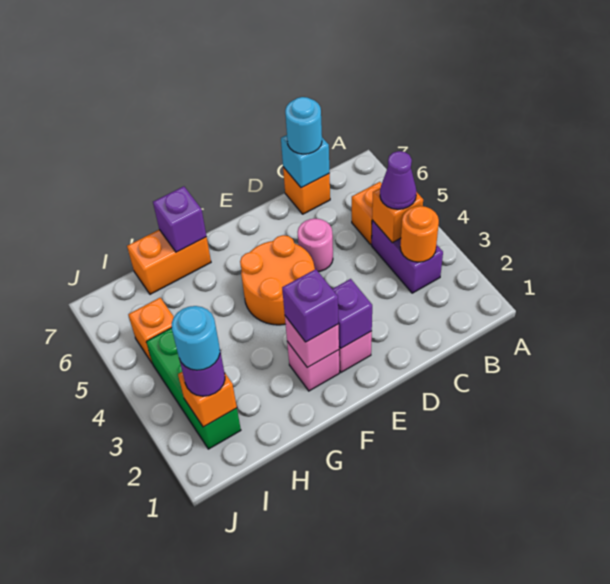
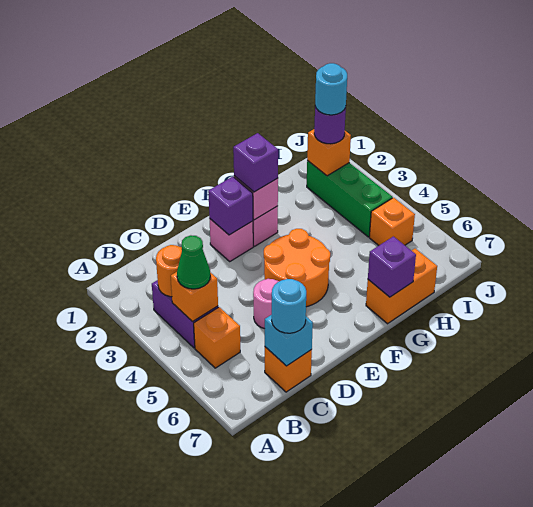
purple cone B4 level 3 -> green cone B4 level 3

